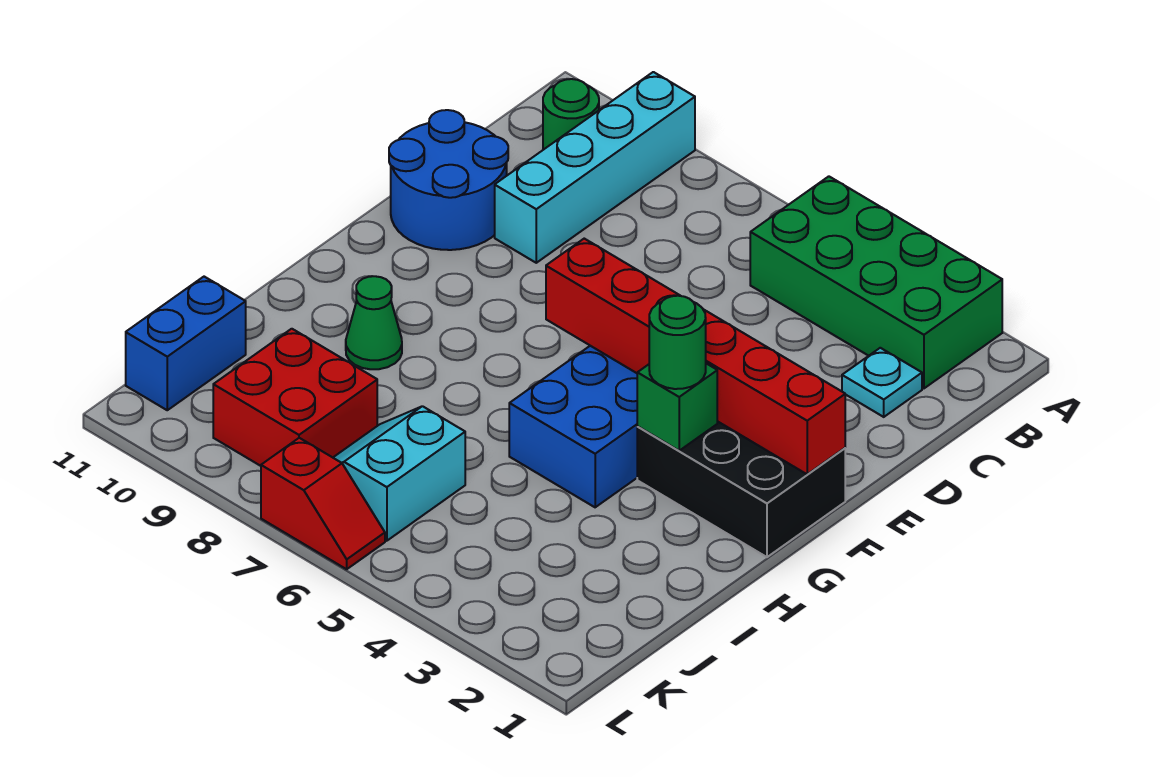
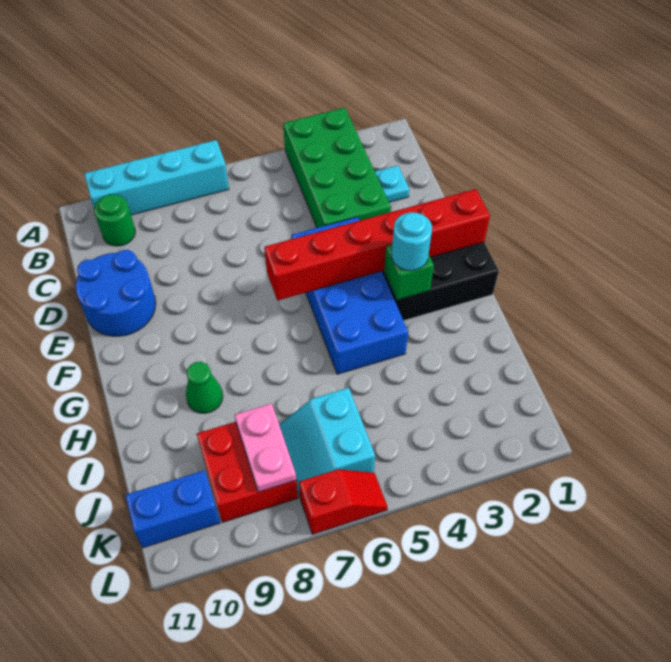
green brick A2:B5 level 1 -> green brick A3:D4 level 1
cyan brick A9:D9 level 1 -> cyan brick A7:A10 level 1
green round brick G3 level 3 -> cyan round brick G3 level 3
none -> pink plate J8:K8 level 2
blue brick J11:K11 level 1 -> blue brick K10:K11 level 1

